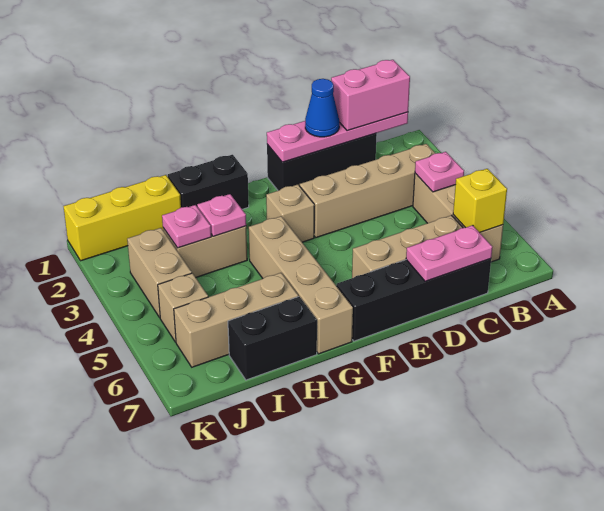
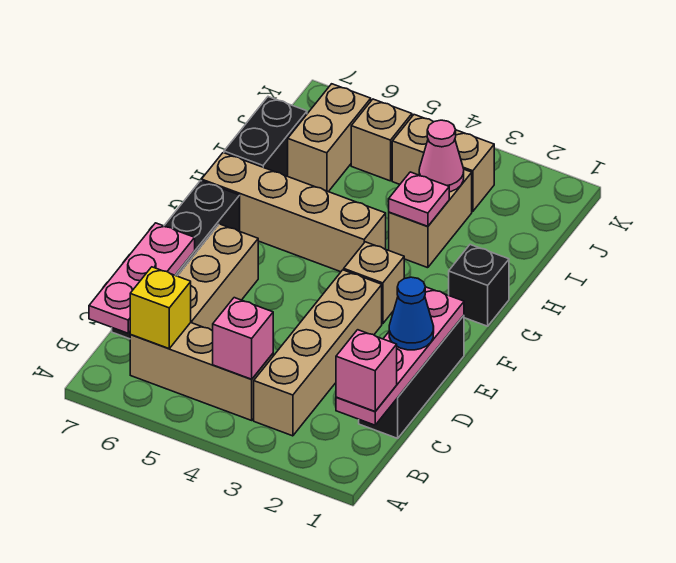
pink brick B1:C1 level 3 -> pink brick B1 level 3
pink plate B4 level 2 -> pink brick B4 level 2
pink plate C7:D7 level 2 -> pink plate B7:D7 level 2
black brick G1:H1 level 1 -> black brick G1 level 1
tan brick H6:J6 level 1 -> tan brick I6:J6 level 1
yellow brick I1:K1 level 1 -> none
pink plate I3 level 2 -> pink cone I3 level 2

